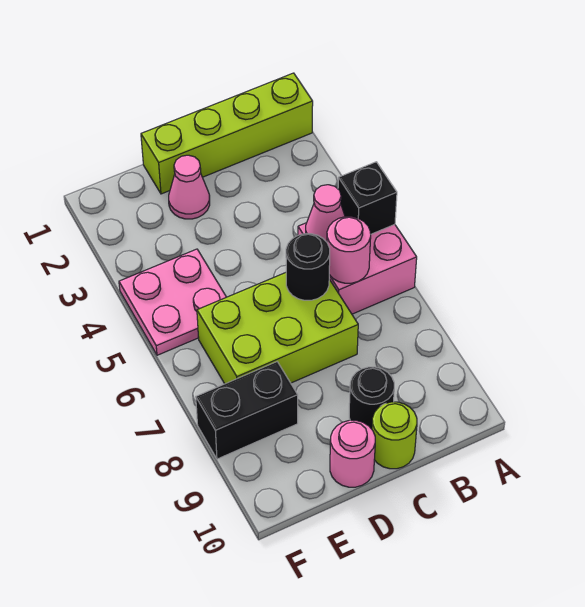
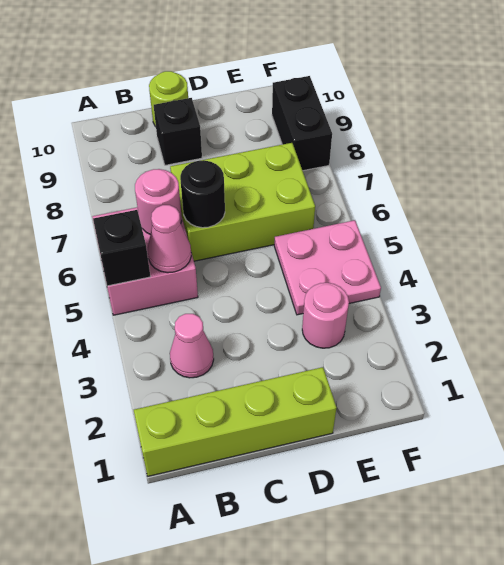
black round brick C9 level 1 -> black brick C9 level 1
pink cone D2 level 1 -> pink cone B3 level 1
pink round brick D10 level 1 -> pink round brick E3 level 1
black brick E8:F8 level 1 -> black brick F8:F9 level 1

